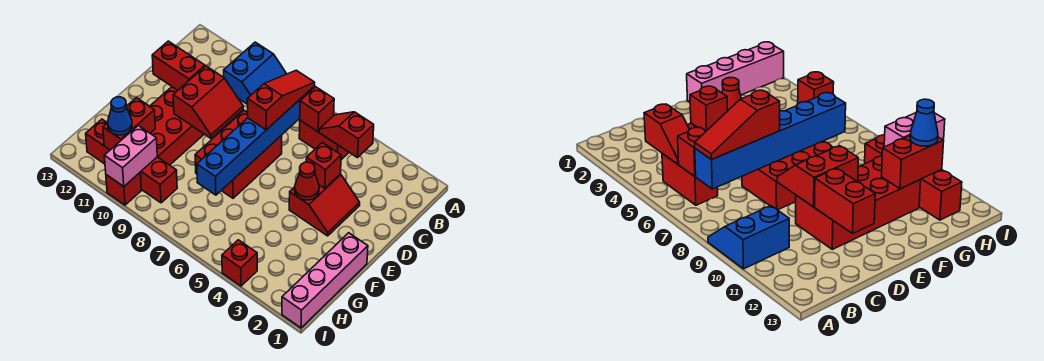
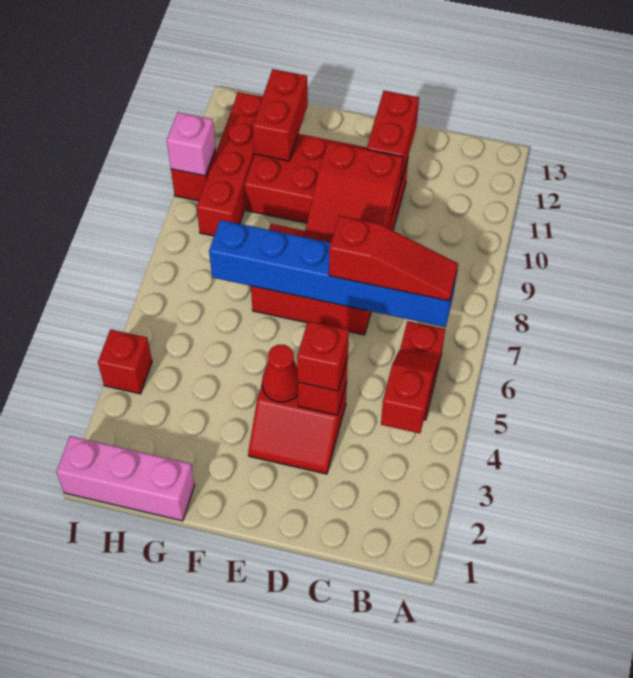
blue slope A9:B10 level 1 top 10 -> none
red brick B6 level 2 -> red brick D4 level 3
red slope D9:E10 level 2 top 10 -> red slope D8:E10 level 2 top 10
pink brick F1:I1 level 1 -> pink brick G1:I1 level 1
red brick G11:H11 level 2 -> red brick G11:G12 level 2
pink brick H10:I10 level 2 -> pink brick I10 level 2
blue cone H11 level 3 -> none

